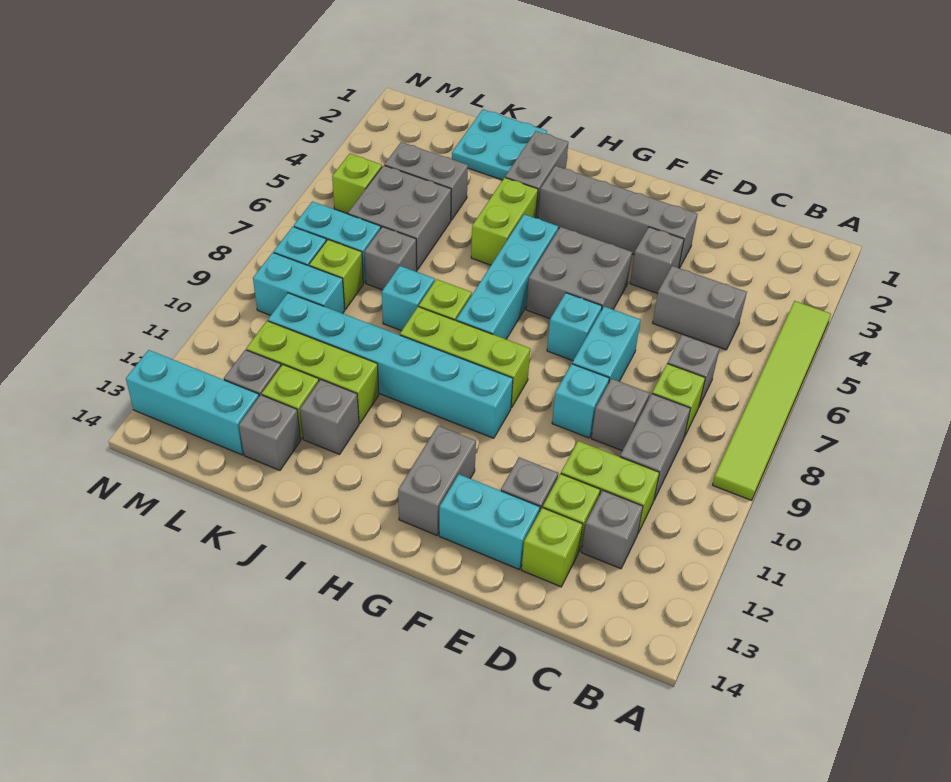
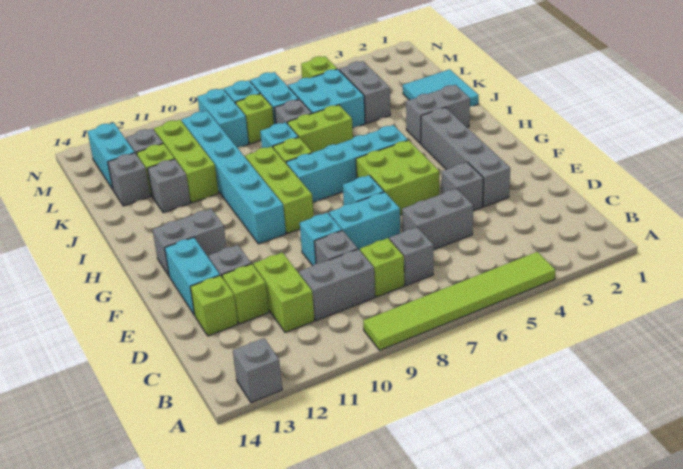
grey brick C5:D5 level 1 -> grey brick D5:D6 level 1
grey brick C12 level 1 -> grey brick A13 level 1
grey brick F5:G6 level 1 -> lime brick F5:G6 level 1
lime brick I4:I5 level 1 -> lime brick J6:J7 level 1
cyan plate J1:K2 level 1 -> cyan tile J1:K2 level 1
grey brick K5:L6 level 1 -> cyan brick K5:L6 level 1
cyan brick L13:N13 level 1 -> cyan brick L13:M13 level 1

